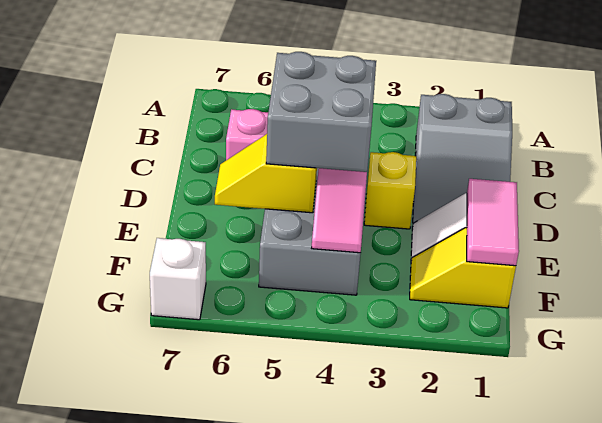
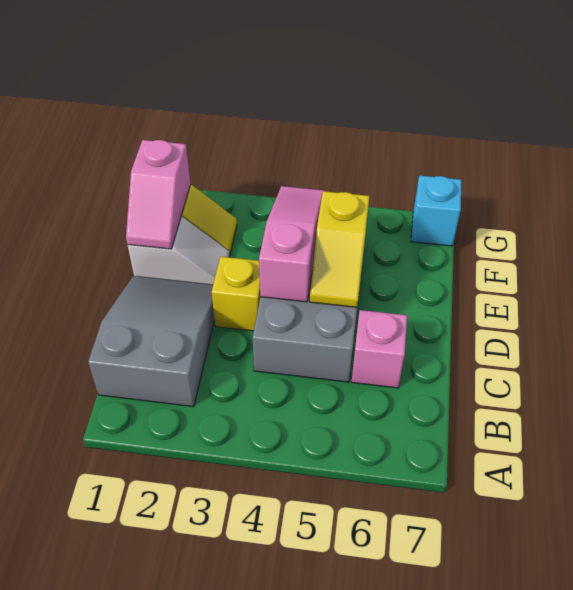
grey brick D4:E5 level 3 -> none
pink tile E1:F1 level 2 -> pink slope E1:F1 level 2 top F
yellow slope E5:E6 level 2 top 5 -> yellow slope D5:E5 level 2 top E
white brick G7 level 1 -> cyan brick G7 level 1

